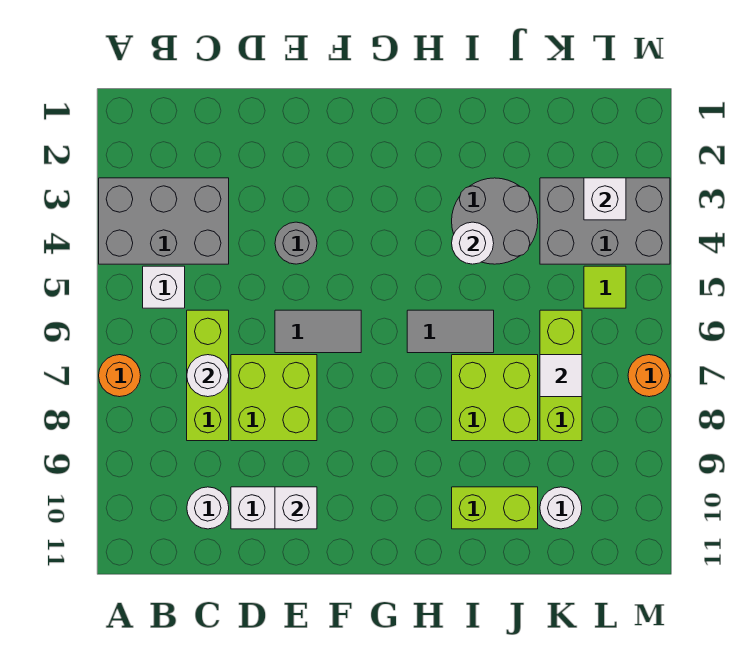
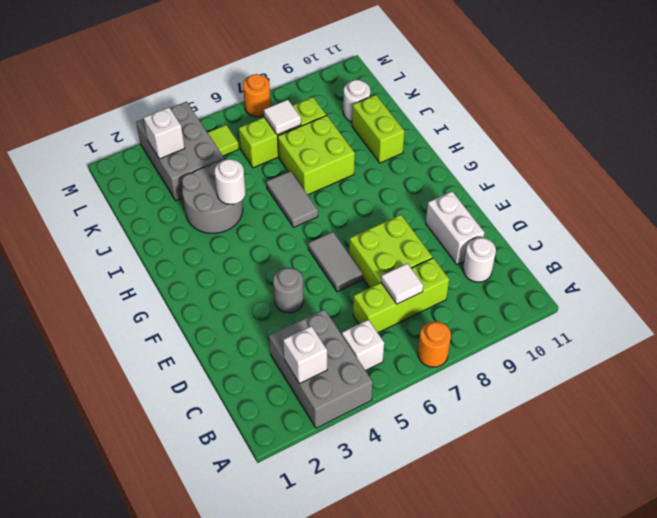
white round brick C7 level 2 -> white tile C7 level 2
white brick E10 level 2 -> white brick B3 level 2

